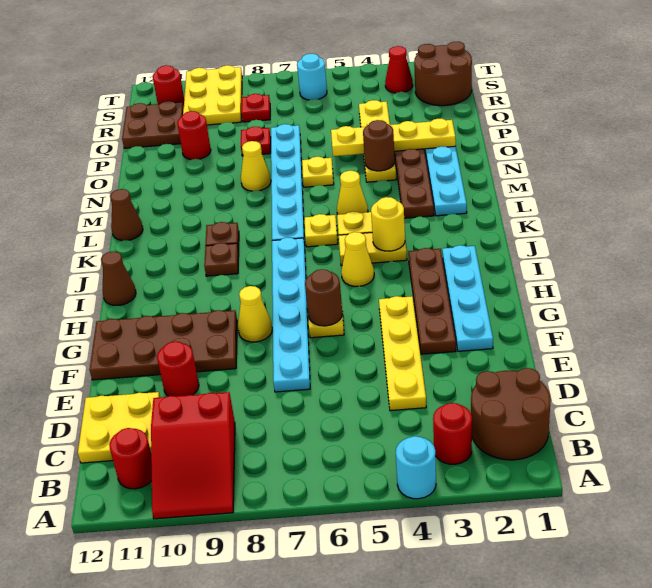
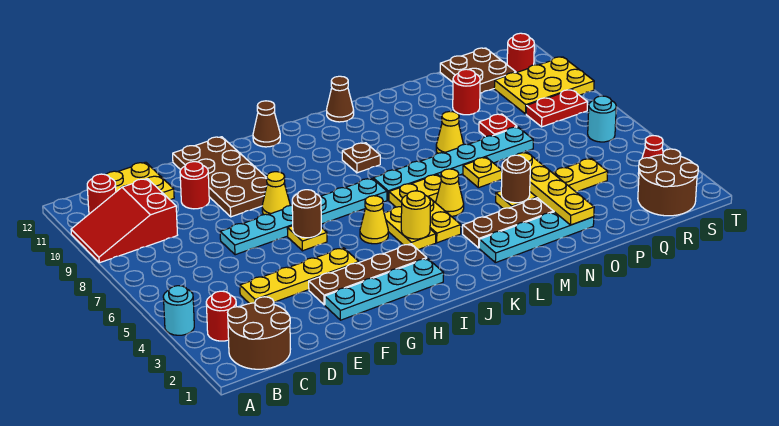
brown plate J9 level 1 -> none
yellow plate K6 level 1 -> yellow plate K6:L6 level 1
red plate R8 level 1 -> red plate R8:S8 level 1

